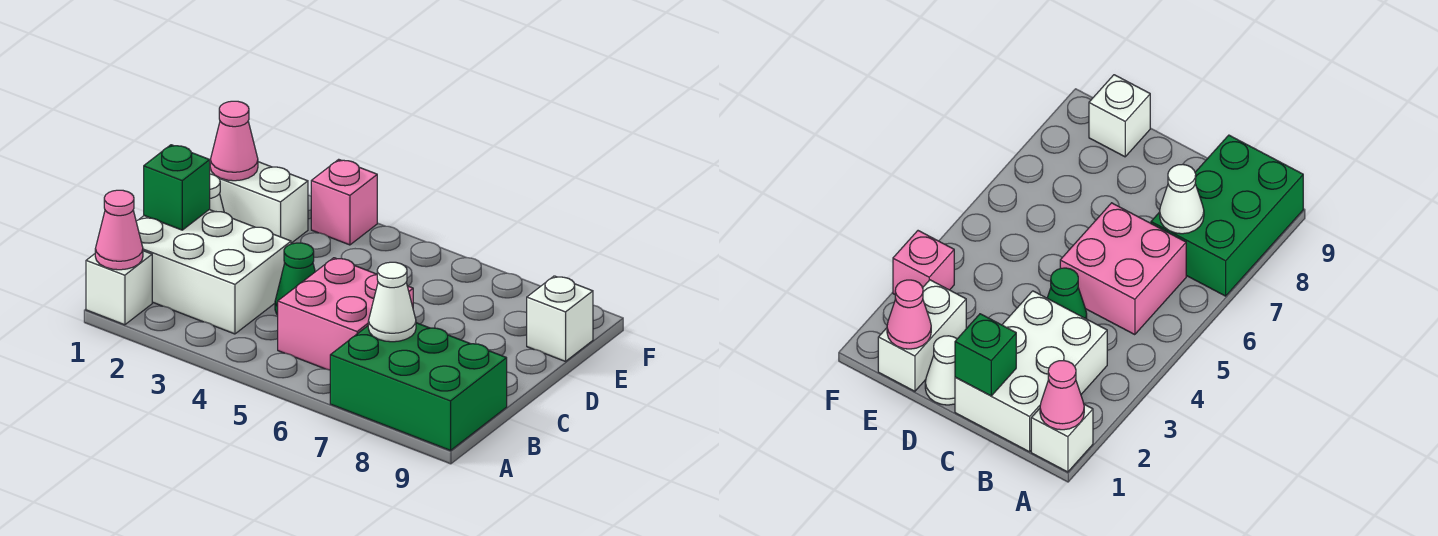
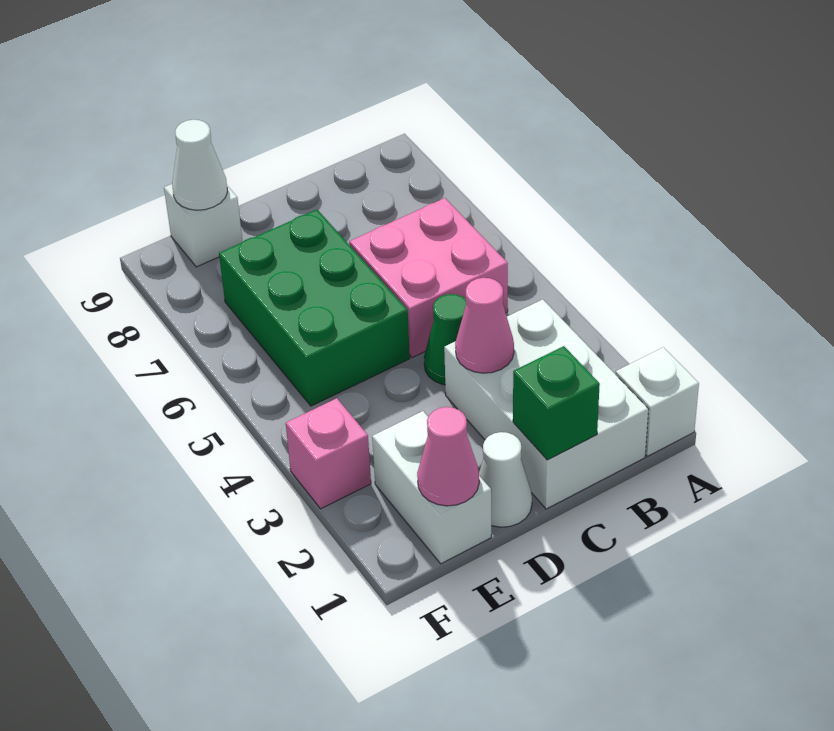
pink cone A1 level 2 -> pink cone C3 level 2
green brick A7:B9 level 1 -> green brick D5:E7 level 1
white cone B7 level 2 -> white cone E9 level 2

